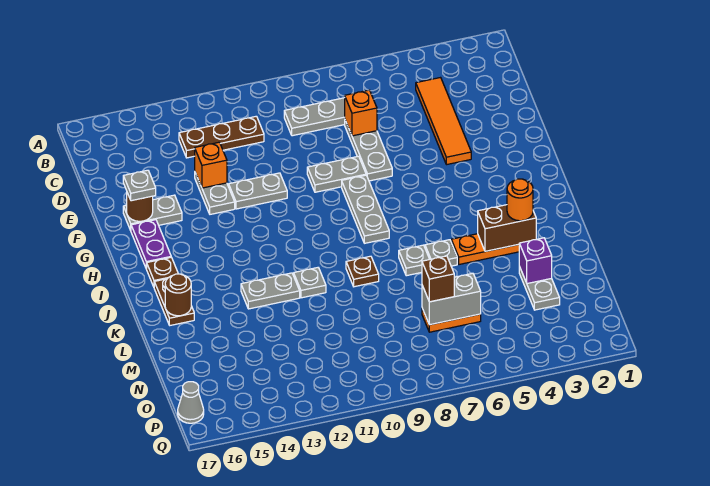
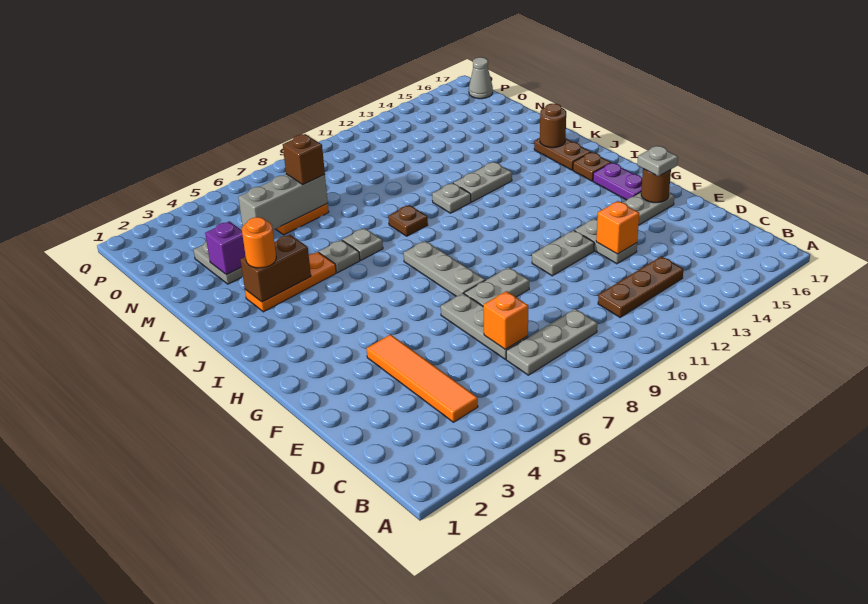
grey brick N6:N7 level 2 -> grey brick N5:N7 level 2

